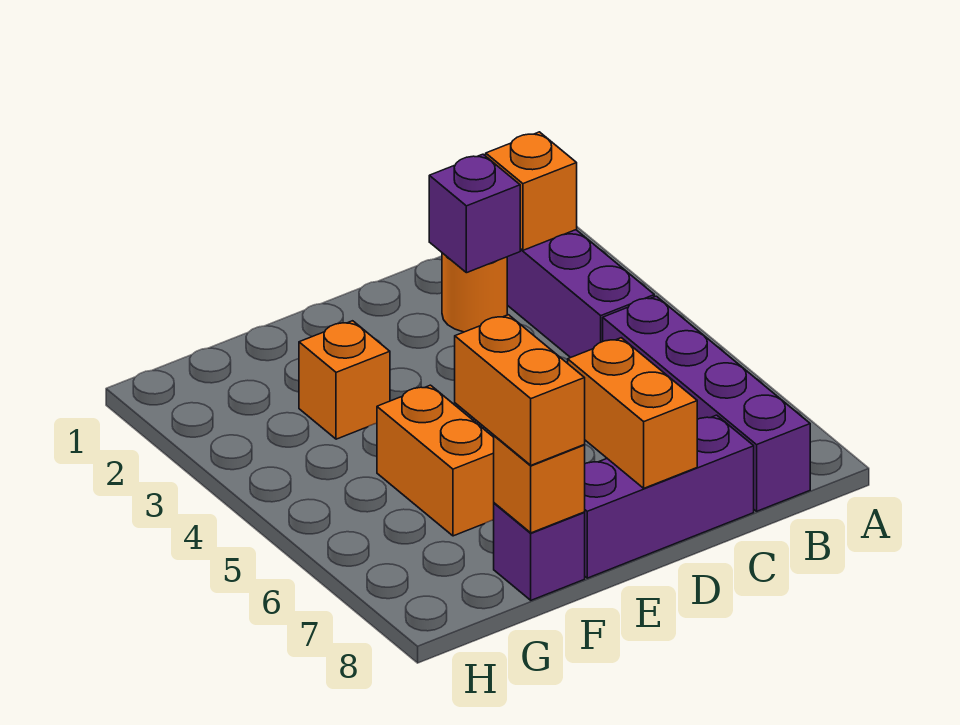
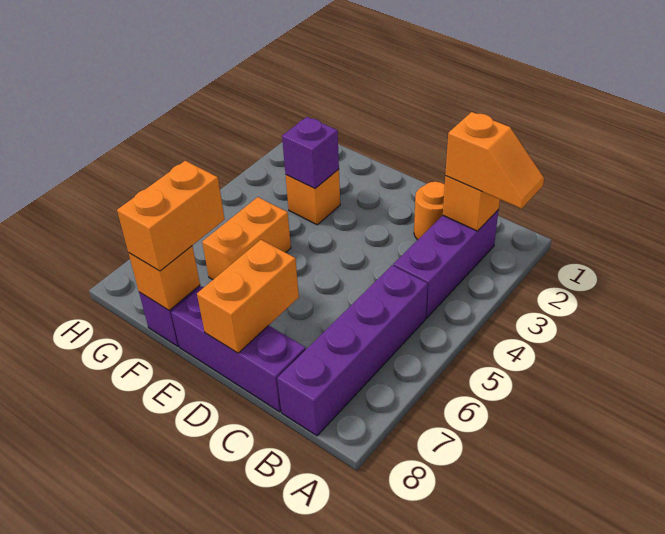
none -> orange slope A2:B2 level 3 top B
purple brick C2 level 2 -> purple brick F3 level 2

